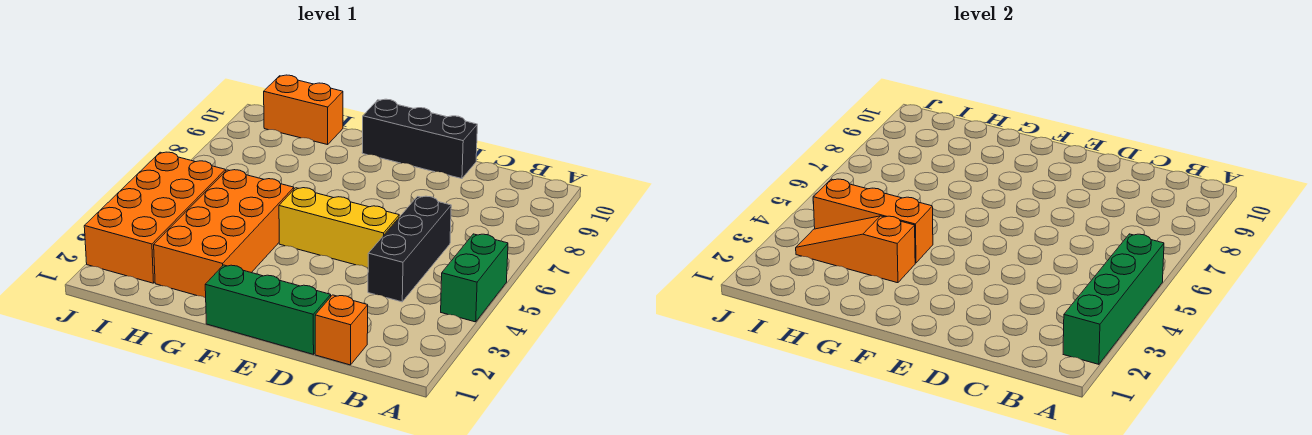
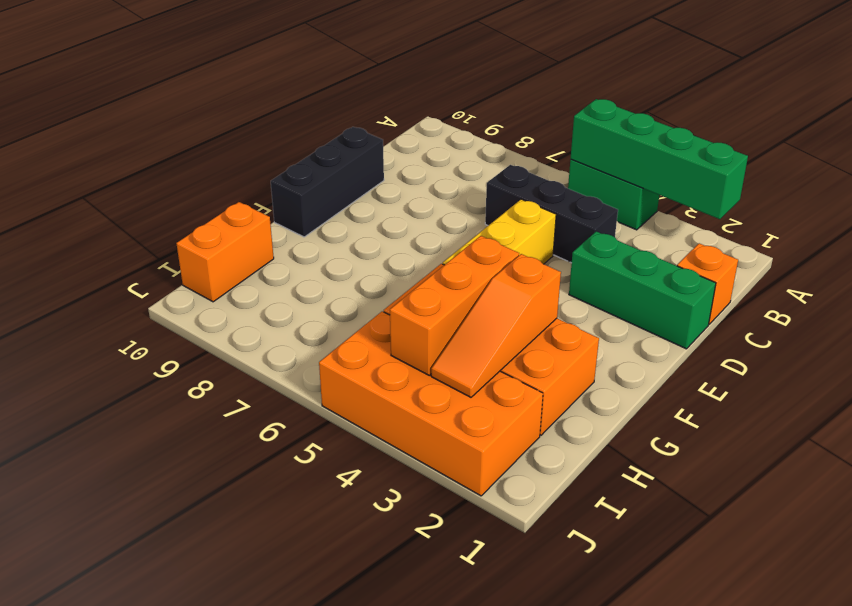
green brick D1:F1 level 1 -> green brick D1:D3 level 1

